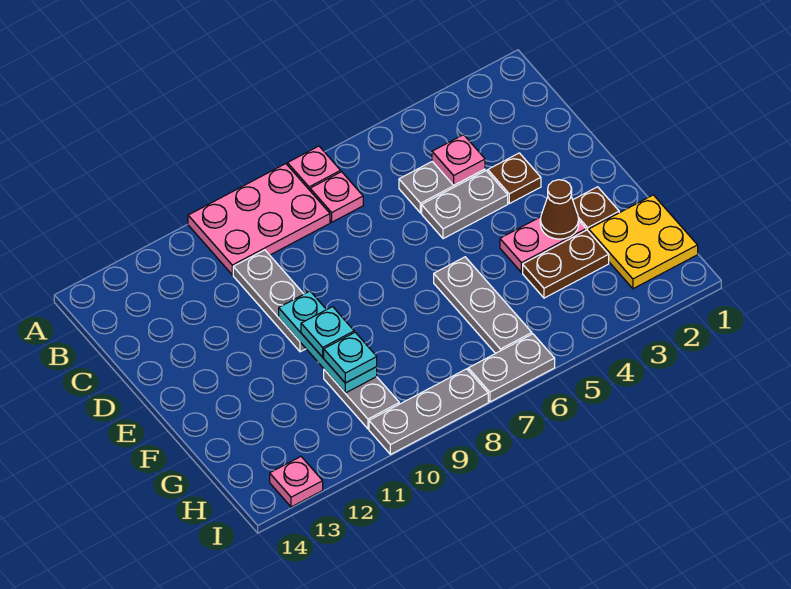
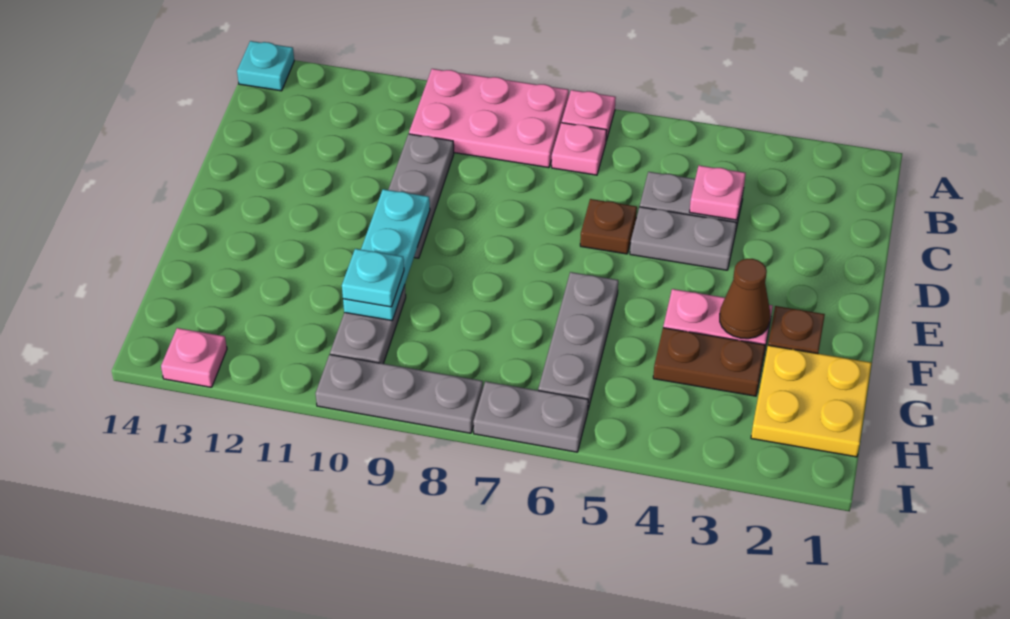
brown plate D3 level 1 -> brown plate D6 level 1
cyan plate F10 level 3 -> cyan plate A14 level 1

